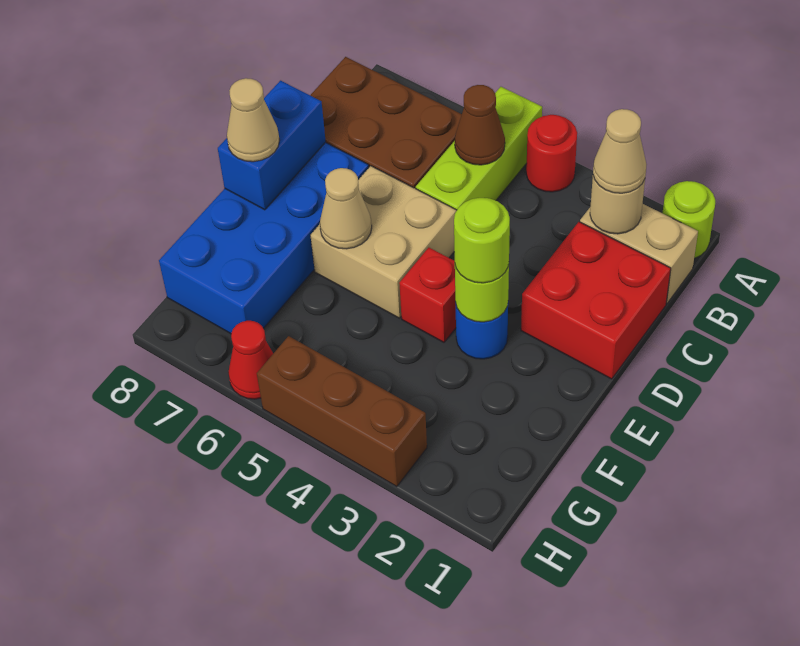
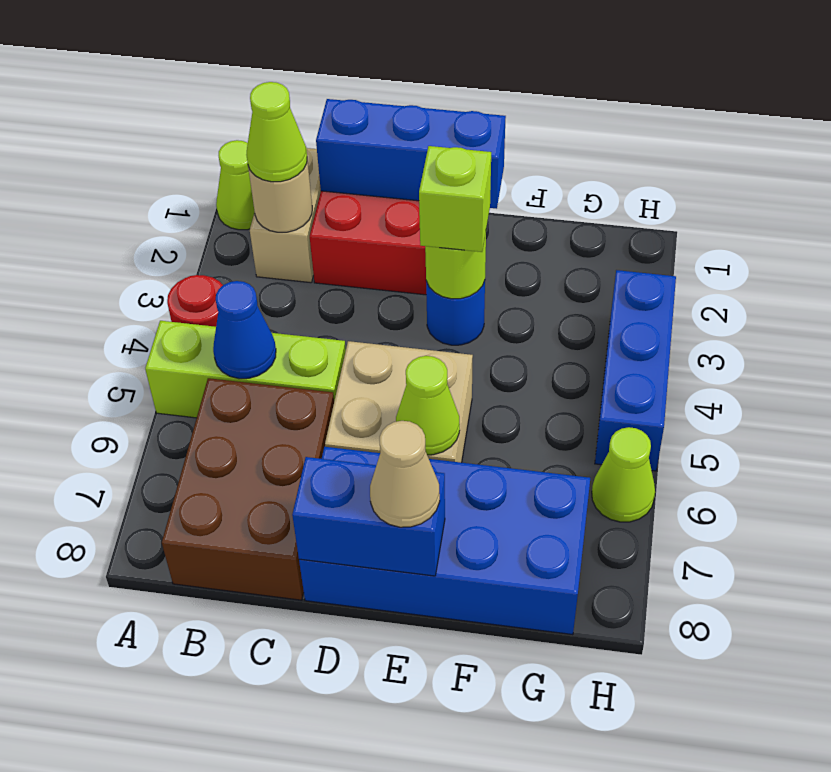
lime round brick A1 level 1 -> lime cone A1 level 1
tan cone B2 level 3 -> lime cone B2 level 3
brown cone B5 level 2 -> blue cone B5 level 2
none -> blue brick C1:E1 level 2
lime round brick E3 level 3 -> lime brick E3 level 3
red brick E4 level 1 -> none
tan cone E6 level 2 -> lime cone E6 level 2
brown brick H3:H5 level 1 -> blue brick H3:H5 level 1
red cone H6 level 1 -> lime cone H6 level 1

